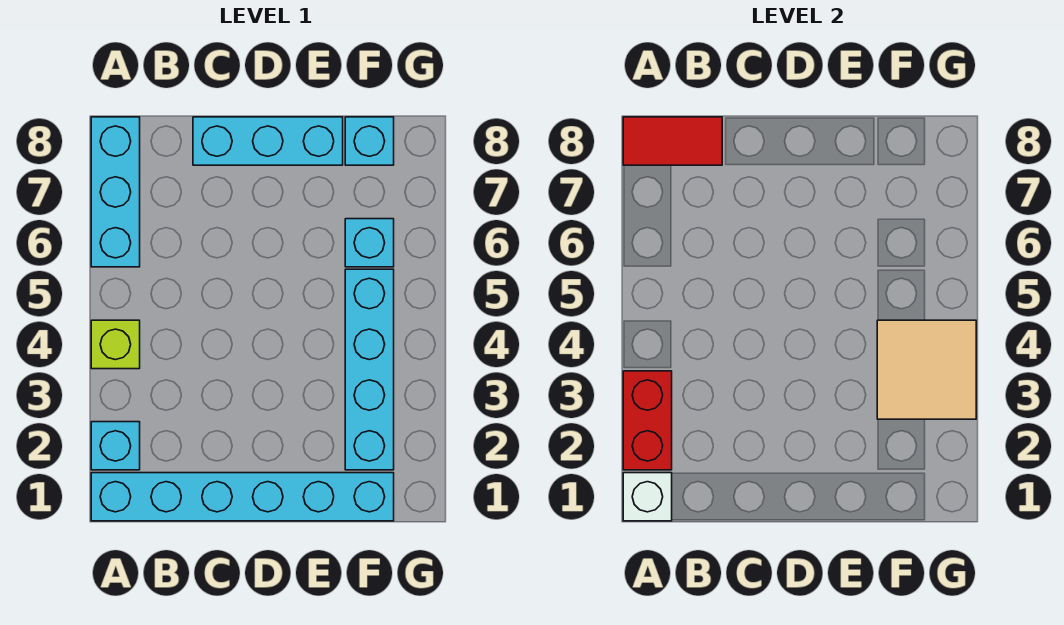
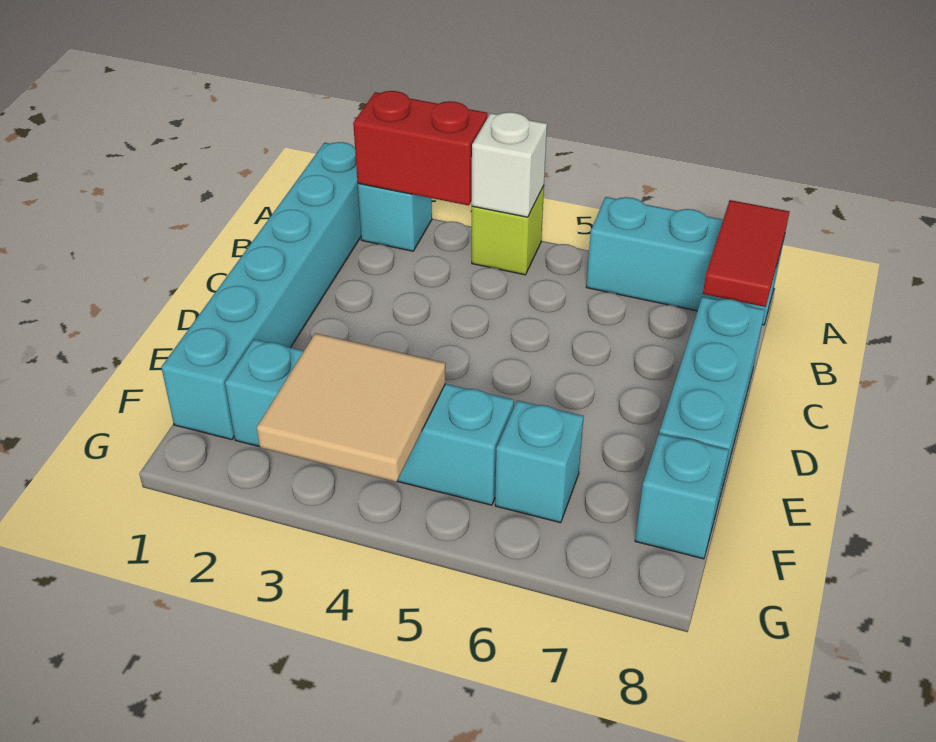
white brick A1 level 2 -> white brick A4 level 2

